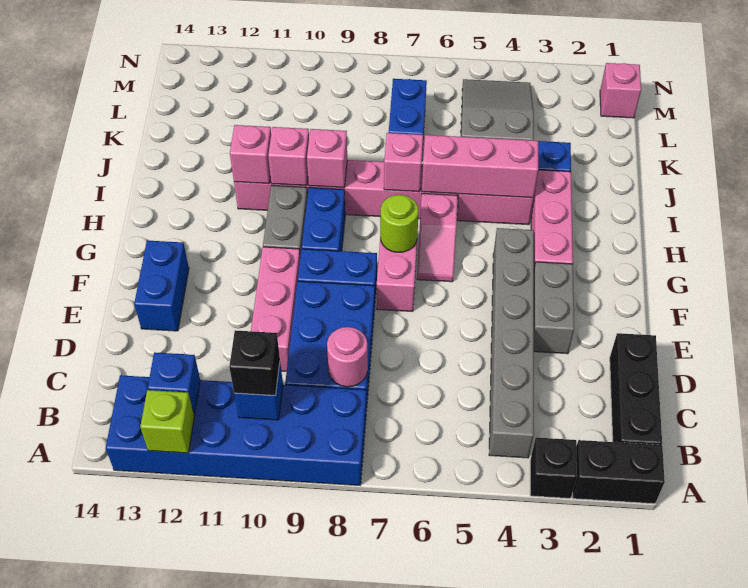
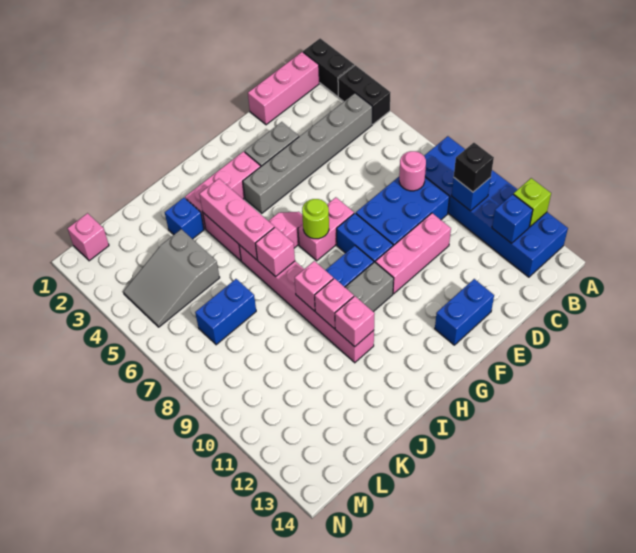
black brick A3 level 1 -> black brick A3:A4 level 1
black brick B1:D1 level 1 -> pink brick B1:D1 level 1

